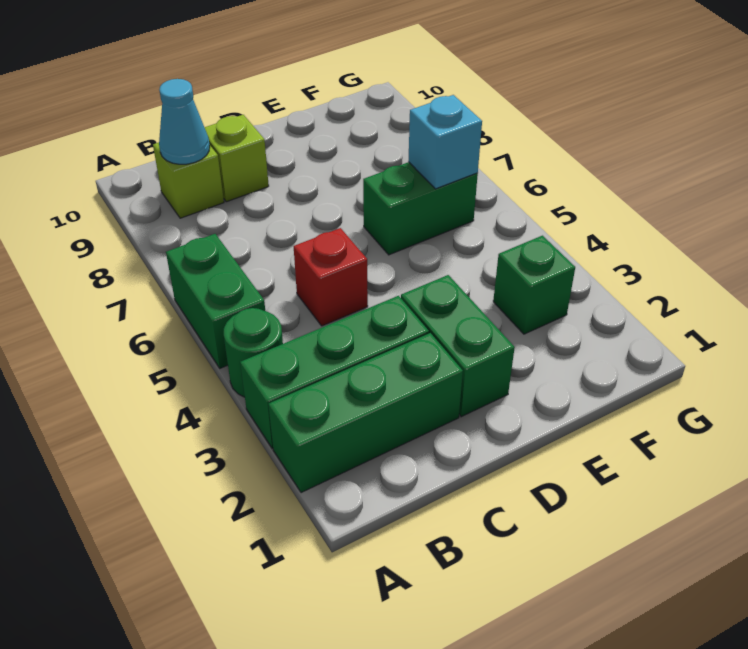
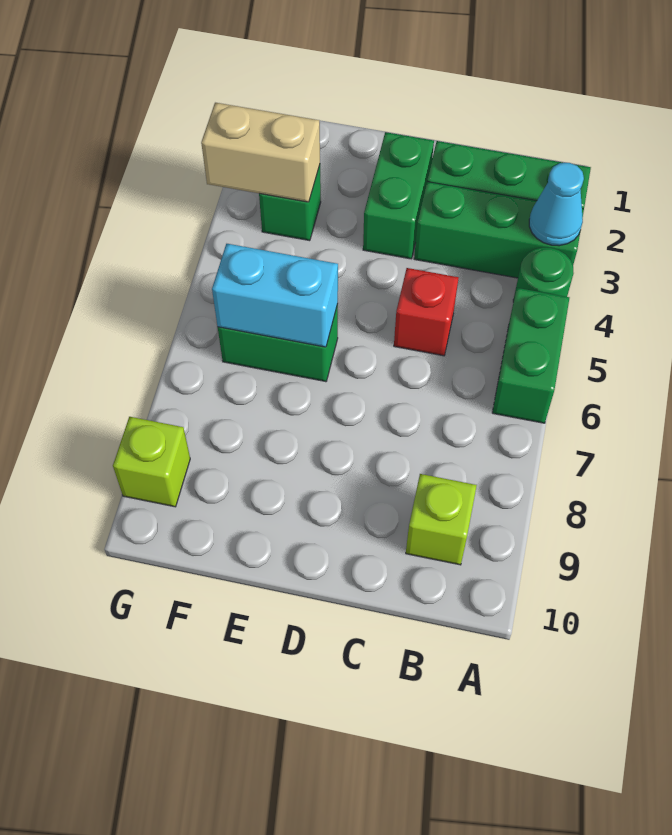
cyan cone B9 level 2 -> cyan cone A3 level 2
lime brick C9 level 1 -> lime brick G9 level 1
none -> tan brick F3:G3 level 2
cyan brick F6 level 2 -> cyan brick E6:F6 level 2

